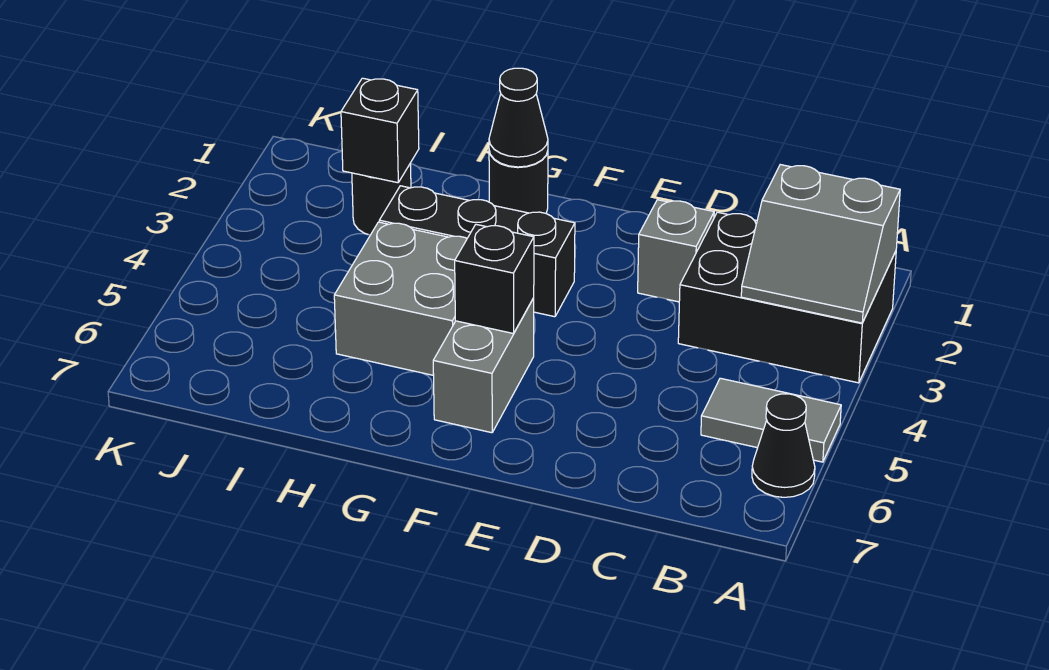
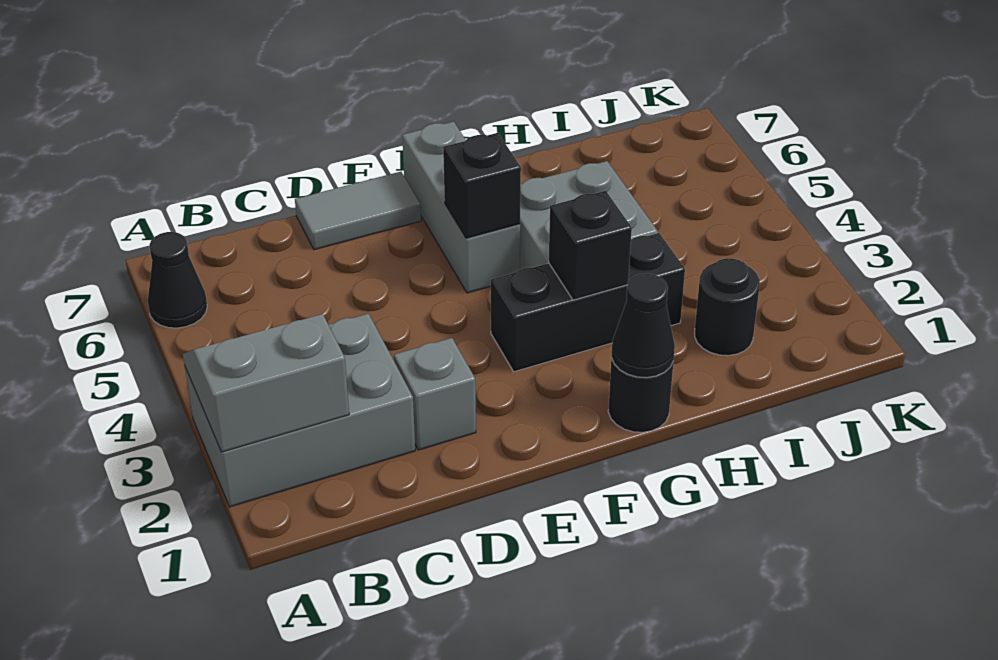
black brick A2:C3 level 1 -> grey brick A2:C3 level 1
grey tile A5:B5 level 1 -> grey tile D7:E7 level 1
grey brick F5:F6 level 1 -> grey brick F5:F7 level 1
black brick I2 level 2 -> black brick G3 level 2

